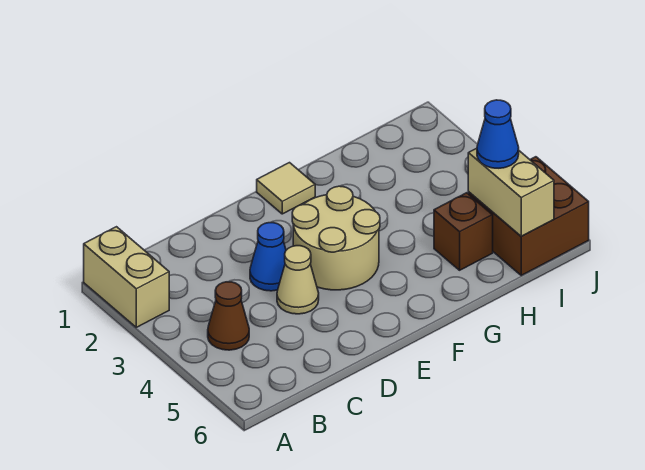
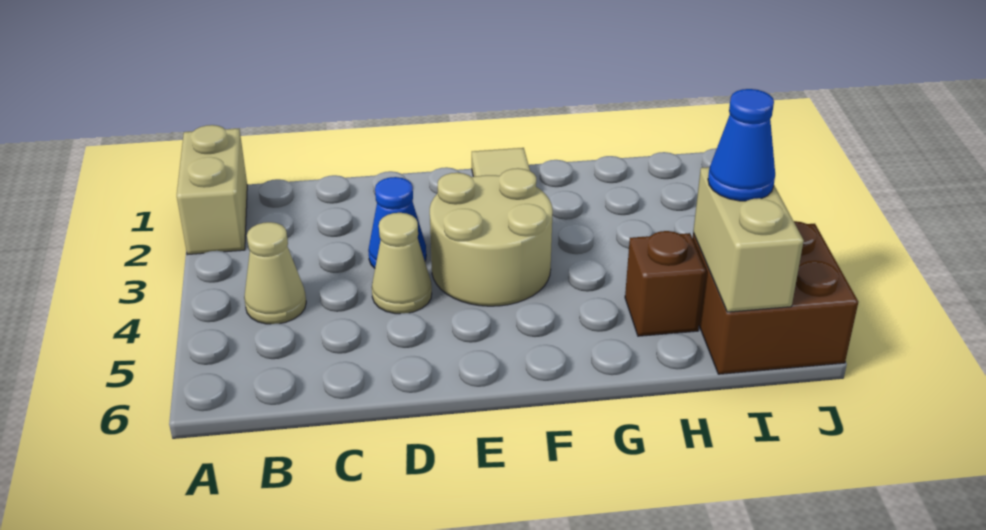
brown cone B4 level 1 -> tan cone B4 level 1

